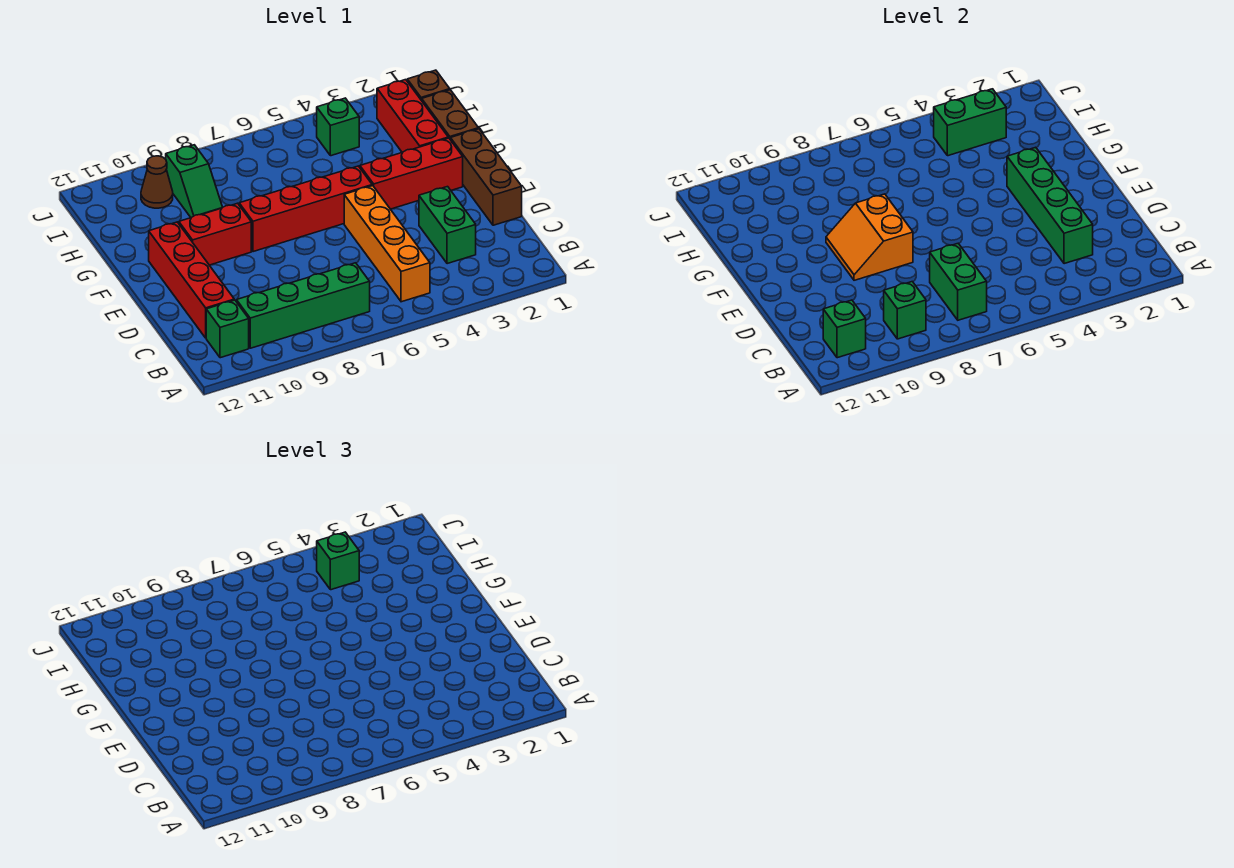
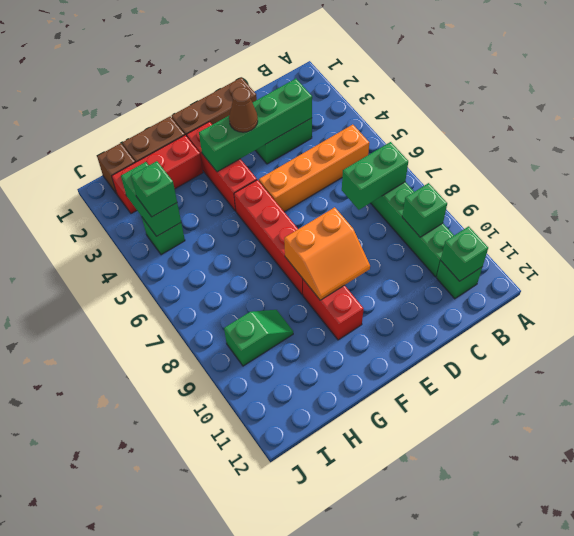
red brick C11:F11 level 1 -> none
brown cone I10 level 1 -> brown cone E3 level 3

